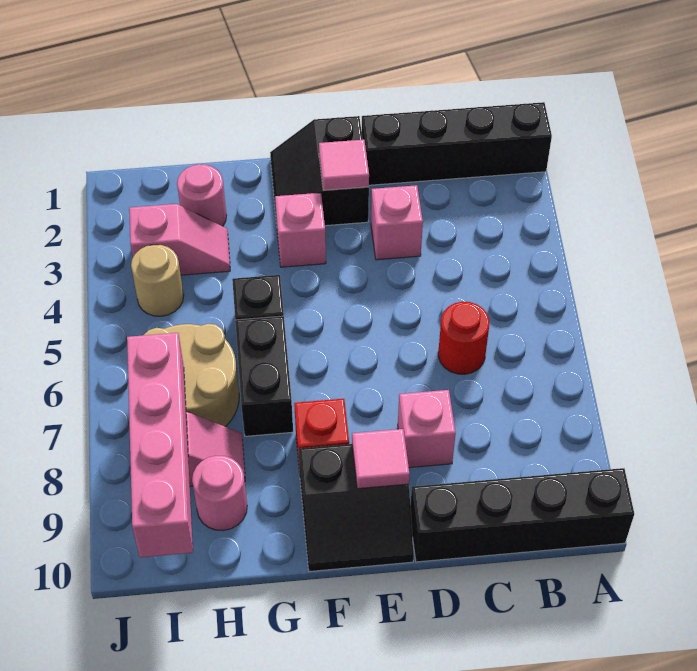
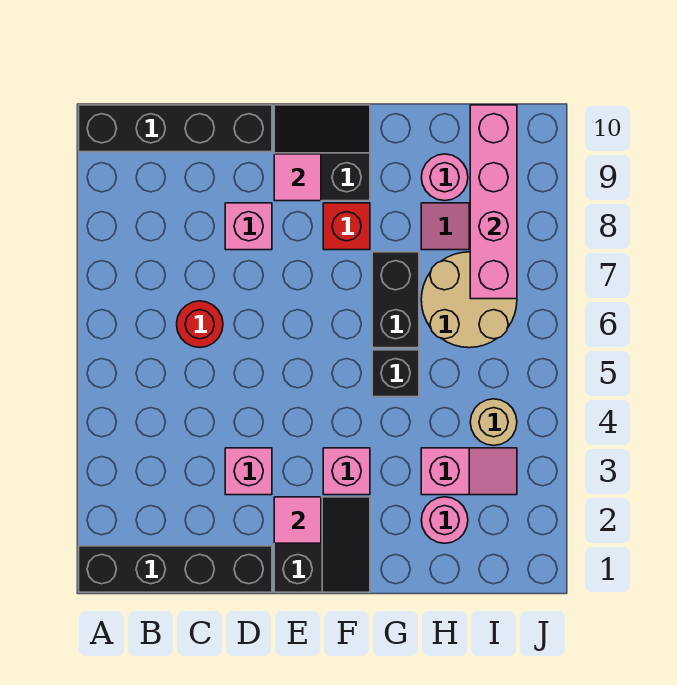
pink slope H3:I3 level 1 top I -> pink slope H3:I3 level 1 top H

